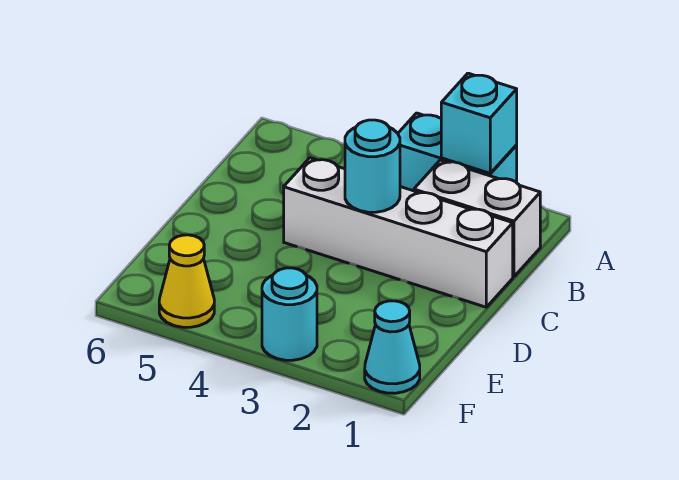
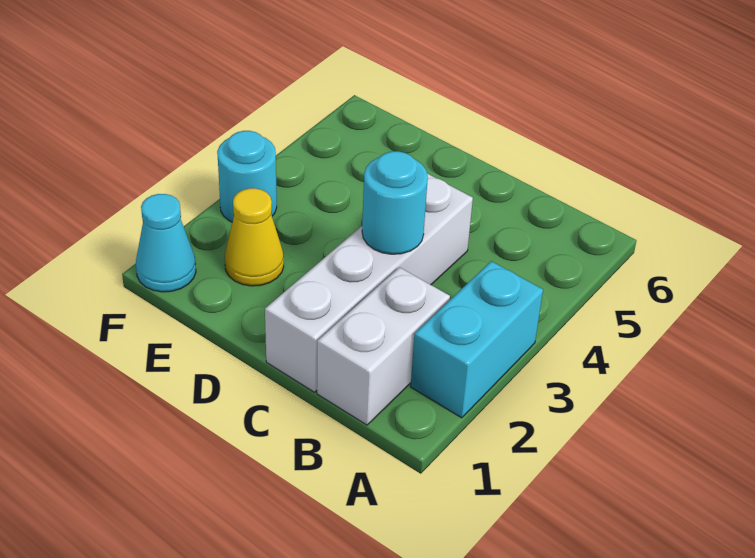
cyan brick A2 level 2 -> none
yellow cone F5 level 1 -> yellow cone E2 level 1

